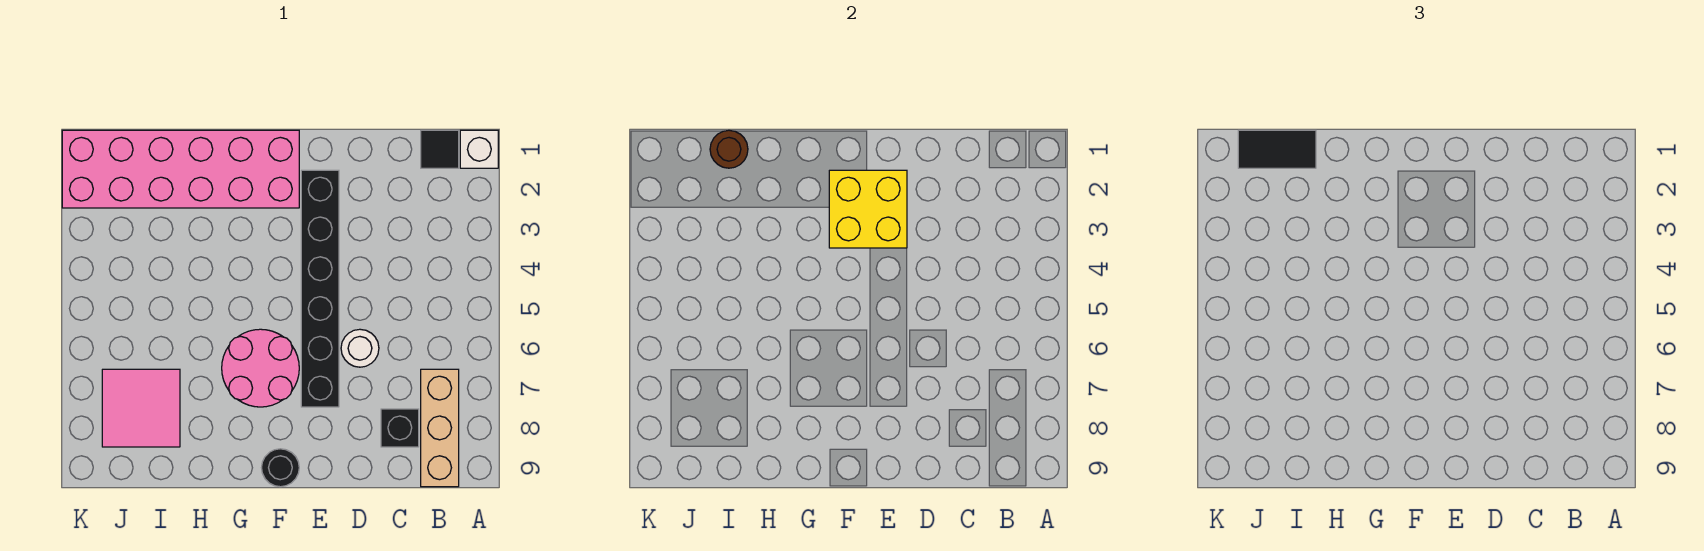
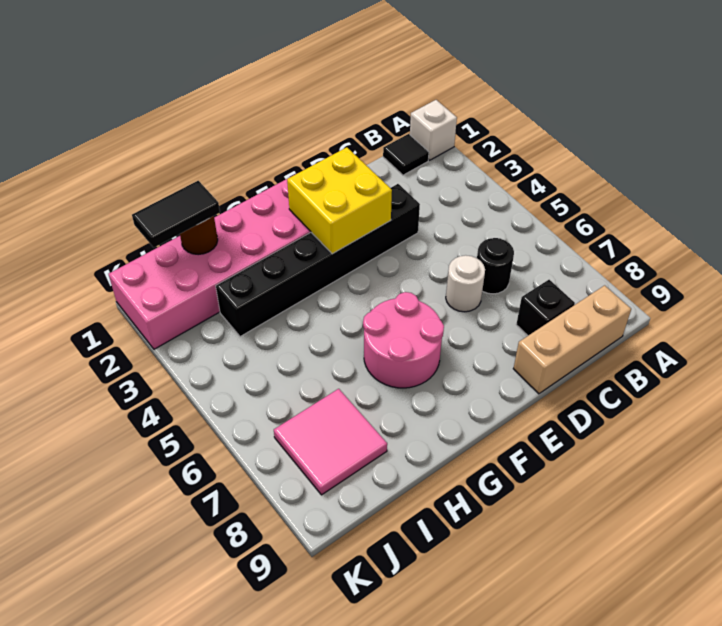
tan brick B7:B9 level 1 -> tan brick B9:D9 level 1
black brick E2:E7 level 1 -> black brick D3:I3 level 1
black round brick F9 level 1 -> black round brick C6 level 1

